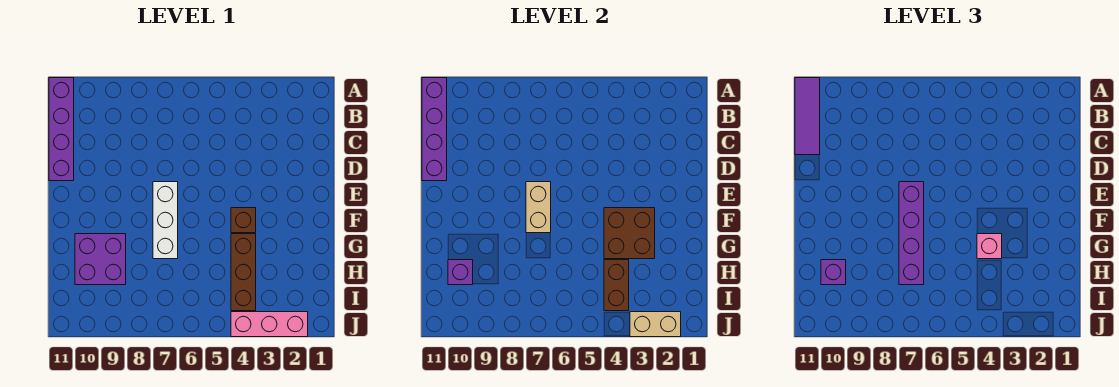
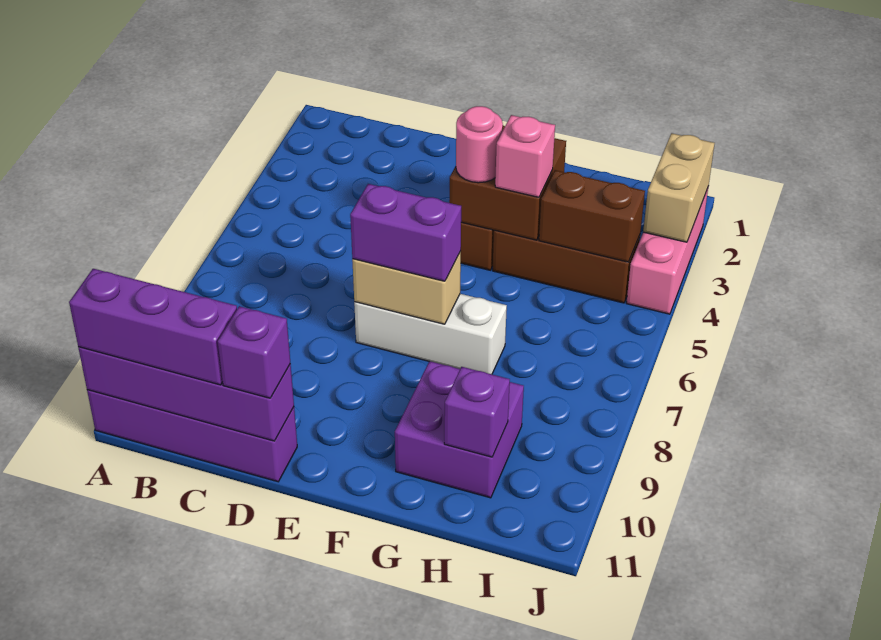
purple tile A11:C11 level 3 -> purple brick A11:C11 level 3
purple brick E7:H7 level 3 -> purple brick E7:F7 level 3
none -> pink round brick F4 level 3
purple brick H10 level 3 -> purple brick D11 level 3

